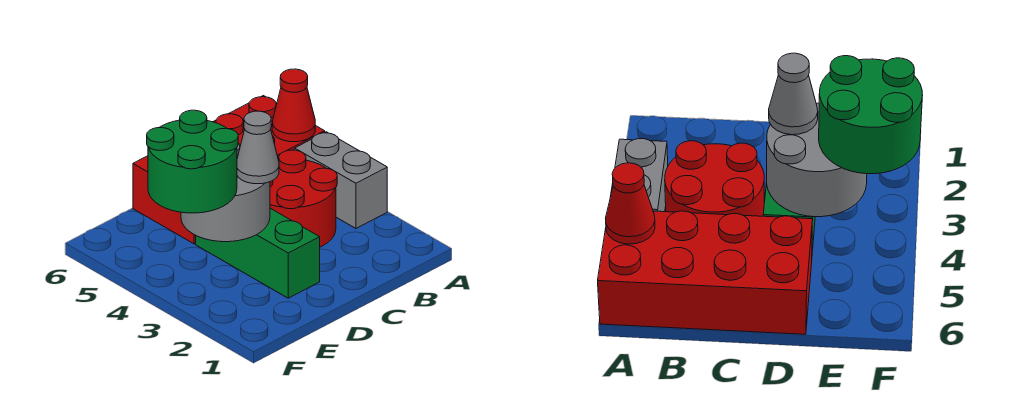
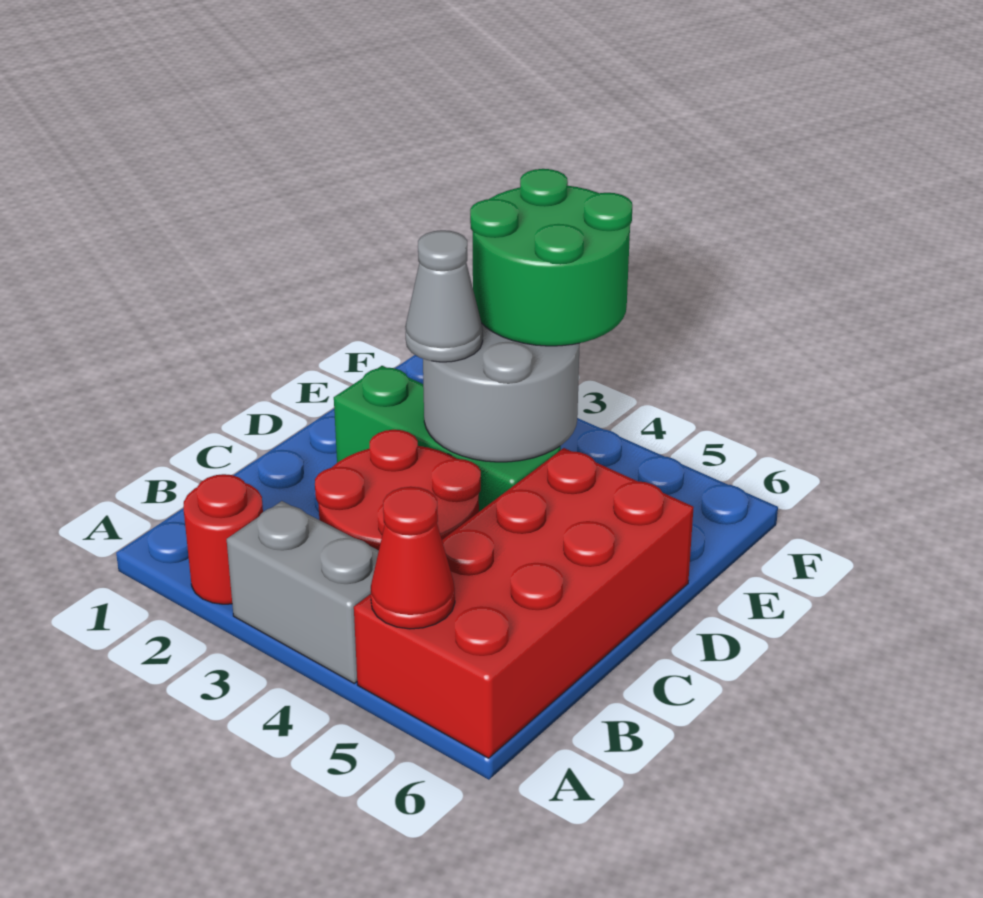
none -> red round brick A2 level 1

